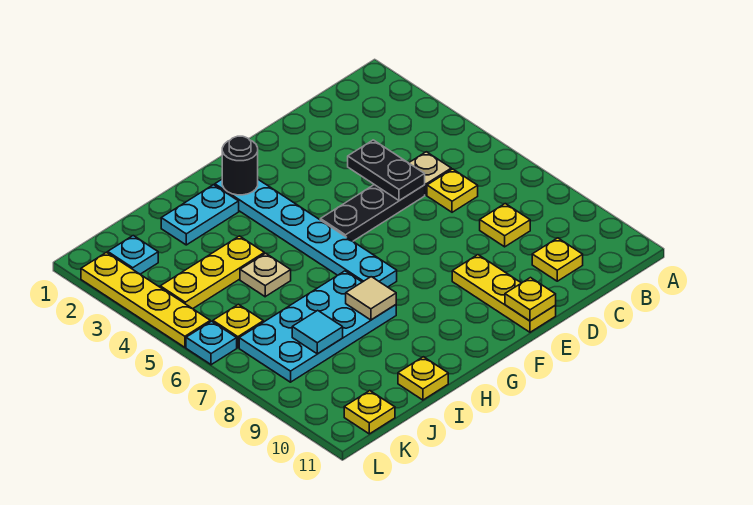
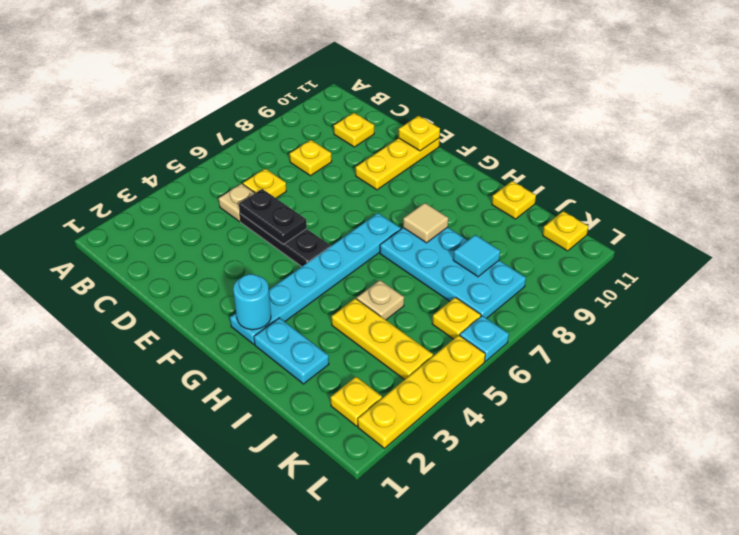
black plate D4:D5 level 2 -> black plate D5:E5 level 2
black round brick G2 level 2 -> cyan round brick G2 level 2
cyan plate K2 level 1 -> yellow plate K2 level 1

